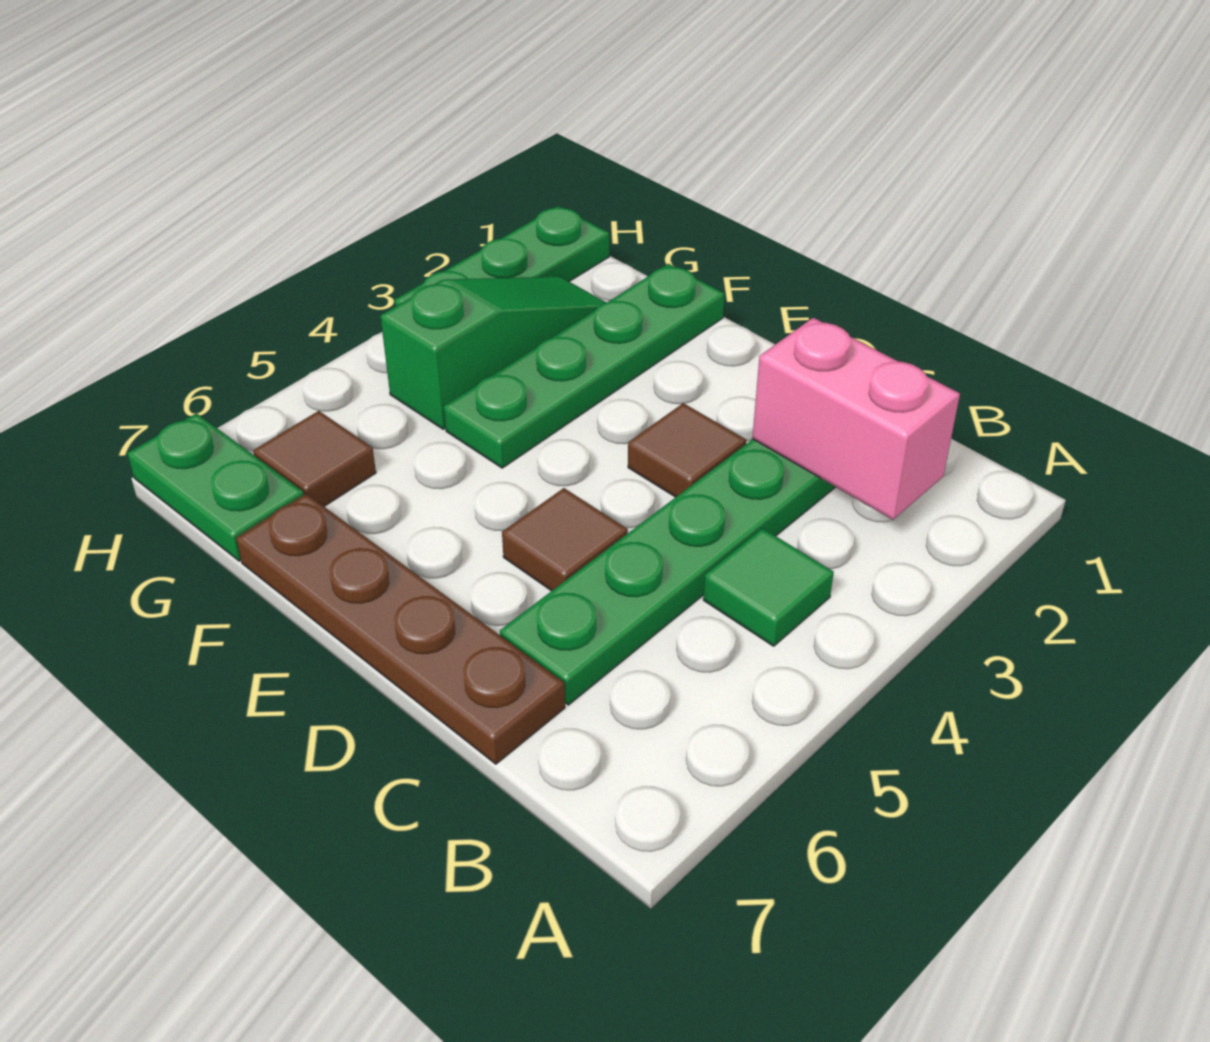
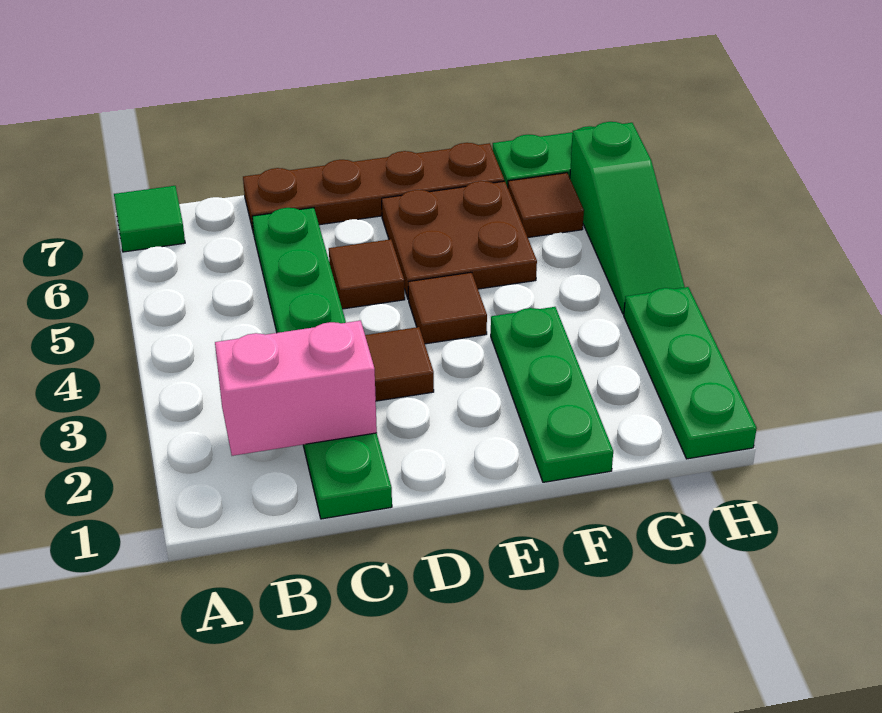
green tile B4 level 1 -> green tile A7 level 1
none -> brown tile E4 level 1
none -> brown plate E5:F6 level 1
green plate F1:F4 level 1 -> green plate F1:F3 level 1
green slope G2:G4 level 1 top 4 -> green slope H4:H6 level 1 top 6

